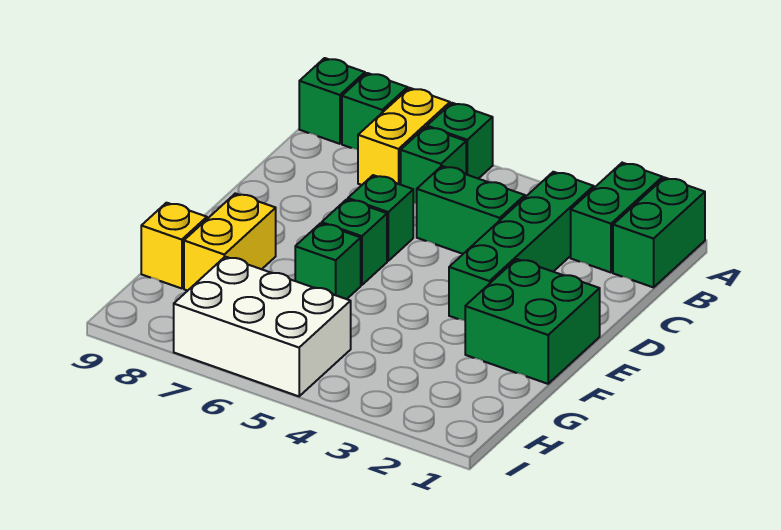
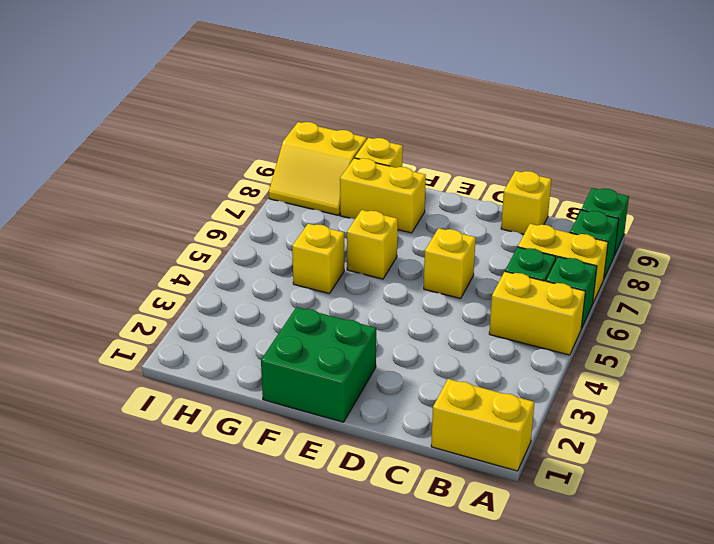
green brick A1:B1 level 1 -> yellow brick A1:B1 level 1
green brick A2:B2 level 1 -> none
none -> yellow brick A5:B5 level 1
green brick B3:E3 level 1 -> none
green brick C4:C5 level 1 -> none
none -> yellow brick C9 level 1
green brick D6 level 1 -> yellow brick D6 level 1
green brick E6 level 1 -> none
green brick F6 level 1 -> yellow brick F6 level 1
none -> yellow brick G5 level 1
white brick H5:I7 level 1 -> none
none -> yellow slope H8:I9 level 1 top 9

